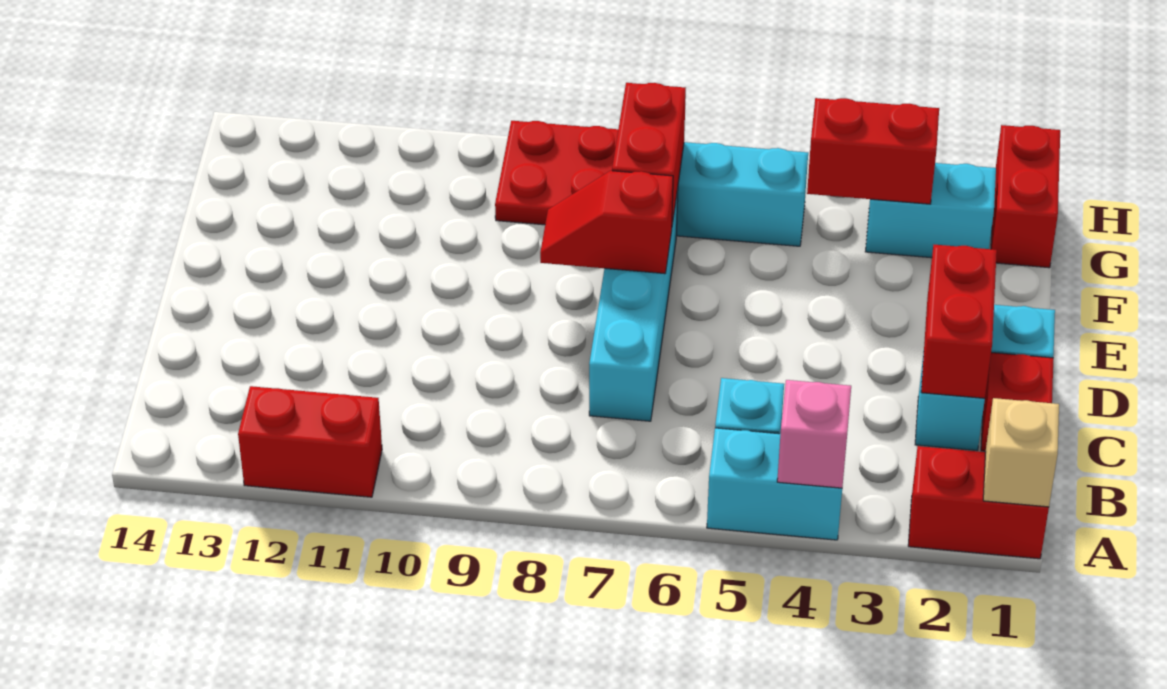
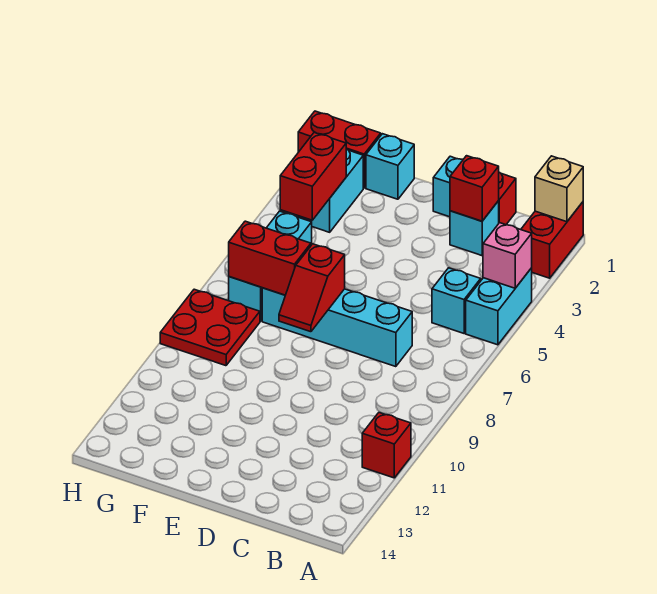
red brick A11:A12 level 1 -> red brick A11 level 1
red brick C2:D2 level 2 -> red brick C2 level 2
none -> cyan brick F1 level 1

